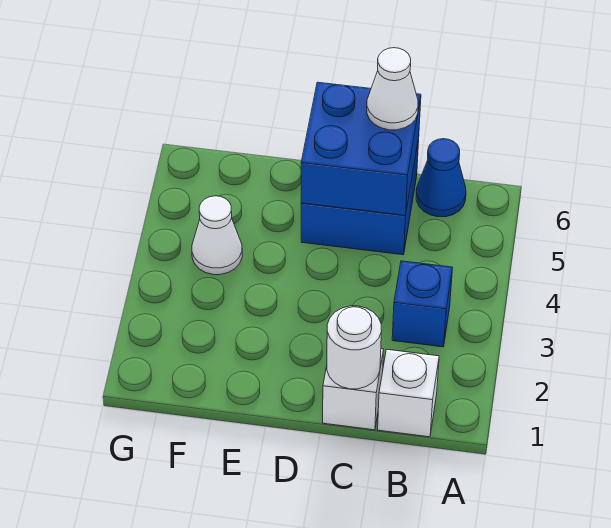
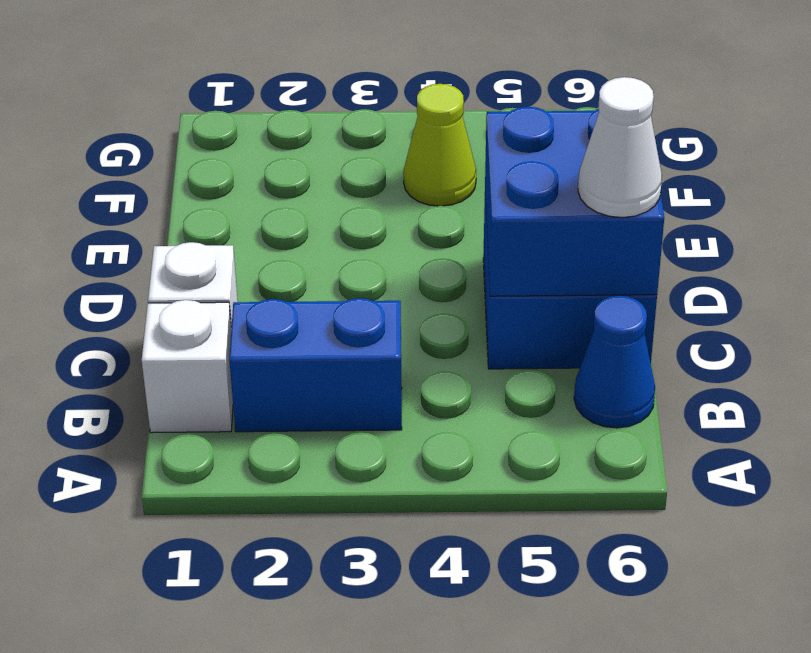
blue brick B3 level 1 -> blue brick B2:B3 level 1
white round brick C1 level 2 -> none
white cone F4 level 1 -> lime cone F4 level 1

